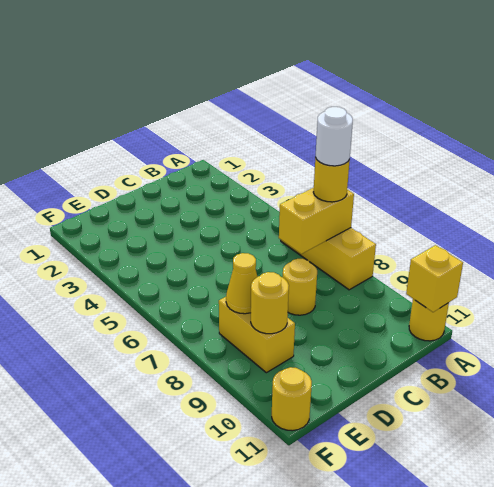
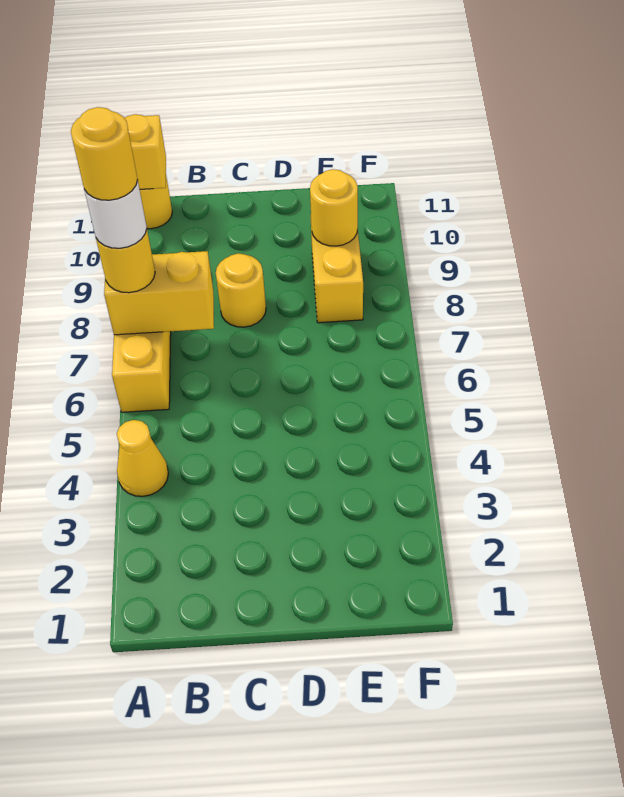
yellow cone E8 level 2 -> yellow cone A4 level 1
yellow round brick F11 level 1 -> yellow round brick A7 level 5

